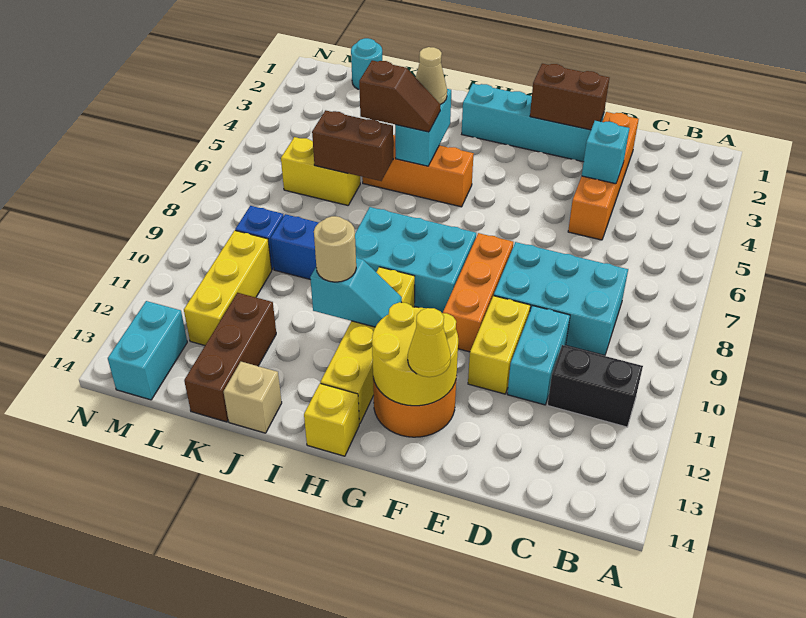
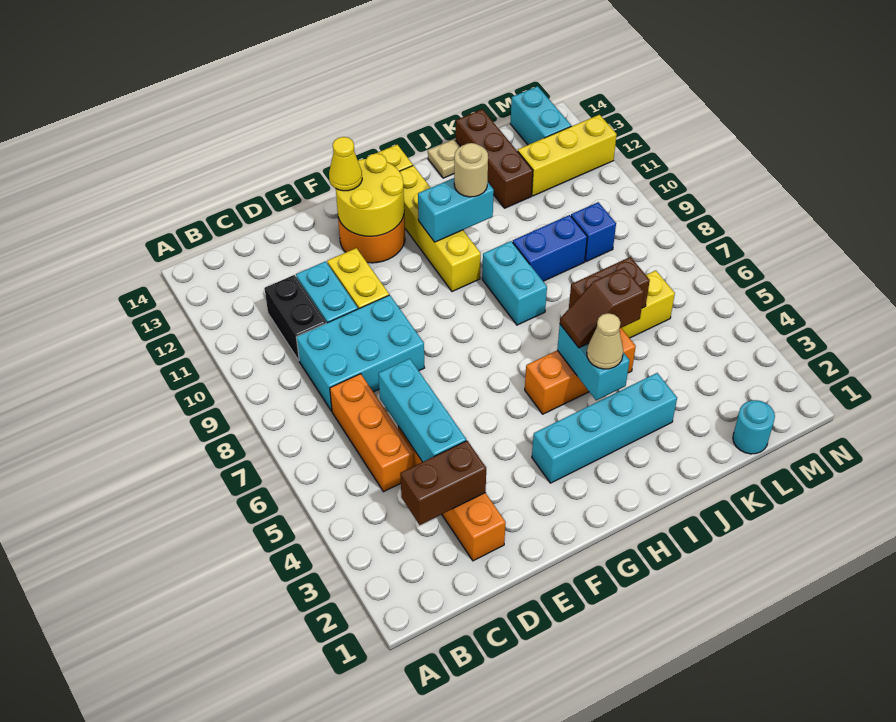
black brick B11:C11 level 1 -> black brick C10:C11 level 1
cyan brick D4 level 2 -> cyan brick D4:D6 level 2
cyan brick E2:H2 level 1 -> cyan brick G3:J3 level 1
brown brick E2:F2 level 2 -> brown brick C3:D3 level 2
orange brick F8:F10 level 1 -> orange brick C5:C7 level 1
cyan brick G8:I9 level 1 -> cyan brick I8:I9 level 1
cyan slope H11:I11 level 2 top I -> cyan brick H11:I11 level 2
tan brick J14 level 1 -> tan plate J14 level 1
yellow brick L10:L12 level 1 -> yellow brick L12:N12 level 1

